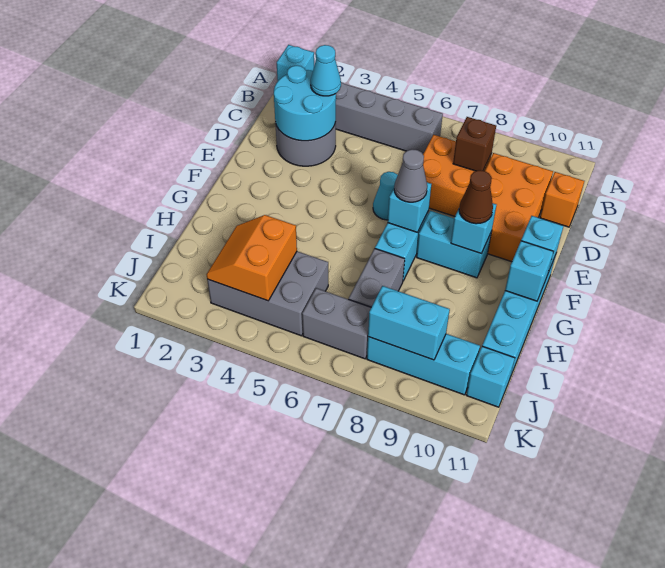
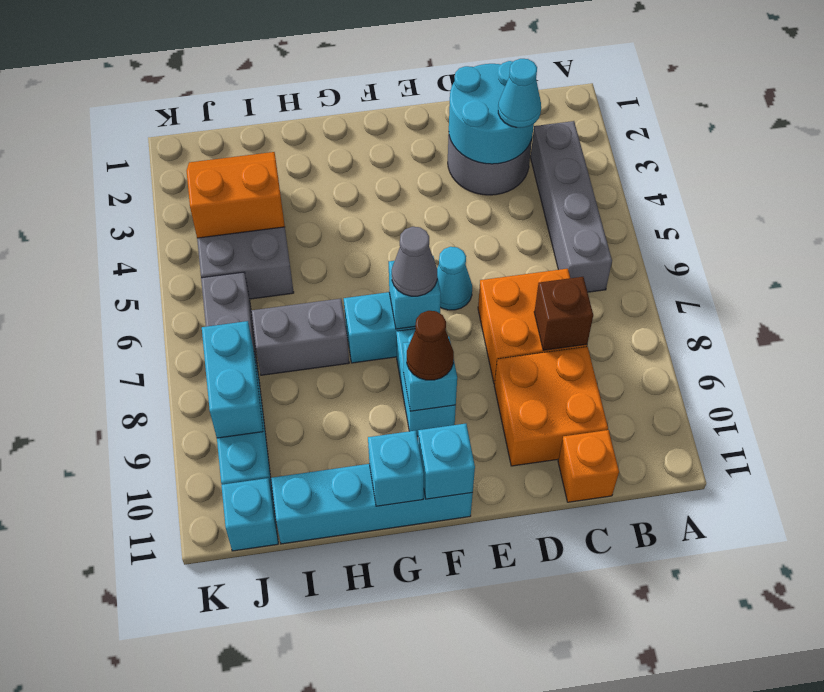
cyan brick A1 level 1 -> none
orange brick C9:E10 level 1 -> orange brick C9:D10 level 1

